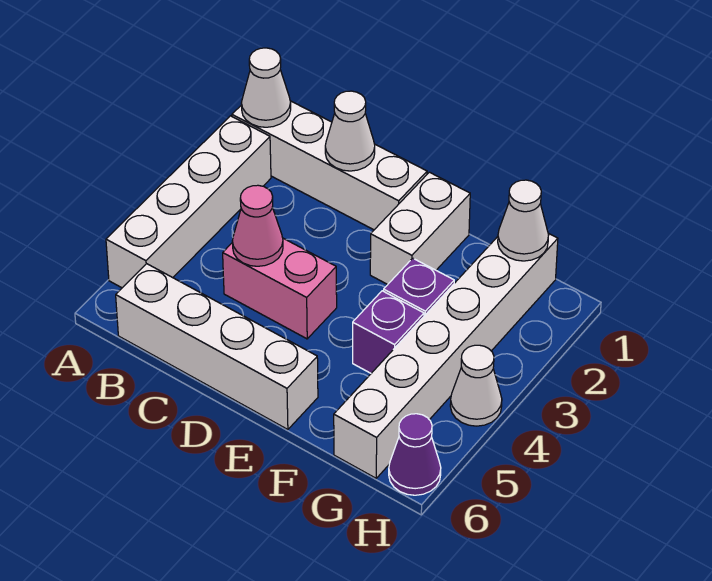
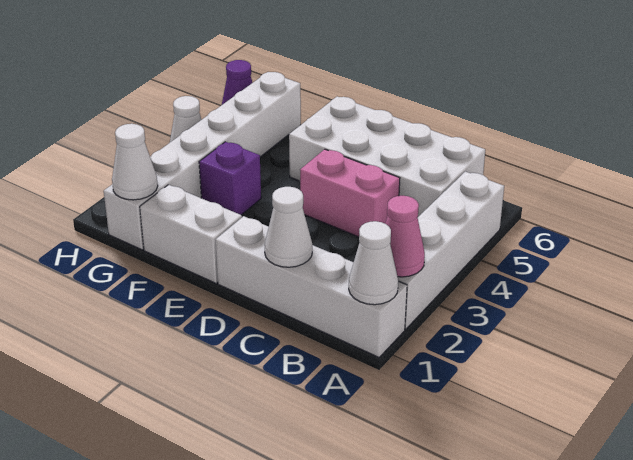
white brick B6:E6 level 1 -> white brick B5:E6 level 1
pink cone C4 level 2 -> pink cone A2 level 2
white brick E1:E2 level 1 -> white brick E1:F1 level 1
purple brick F4 level 1 -> none

